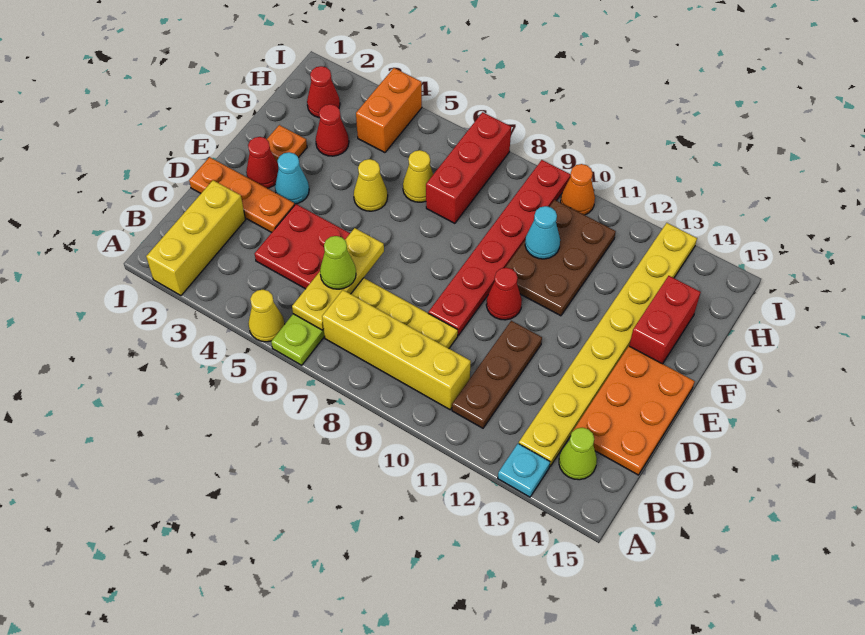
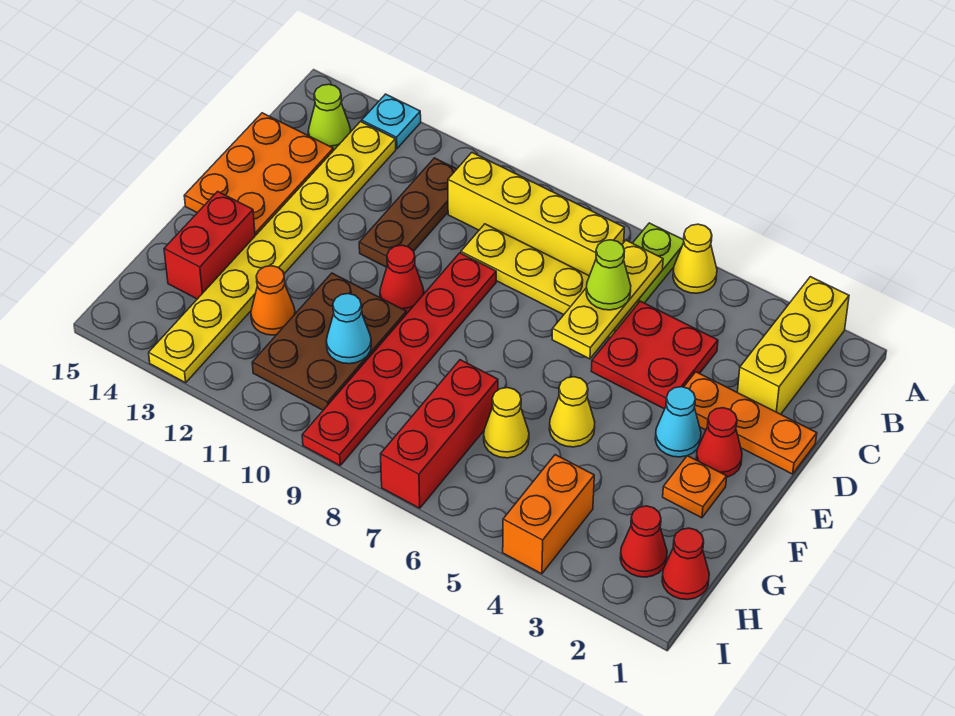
red cone G3 level 1 -> red cone H1 level 1
orange cone I10 level 1 -> orange cone G12 level 1

